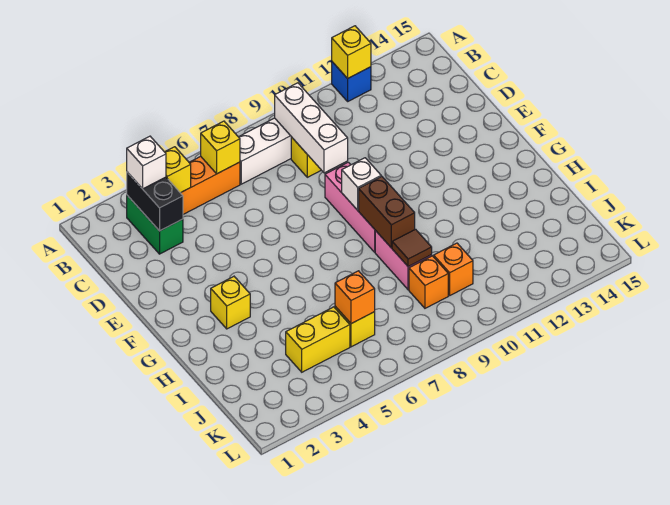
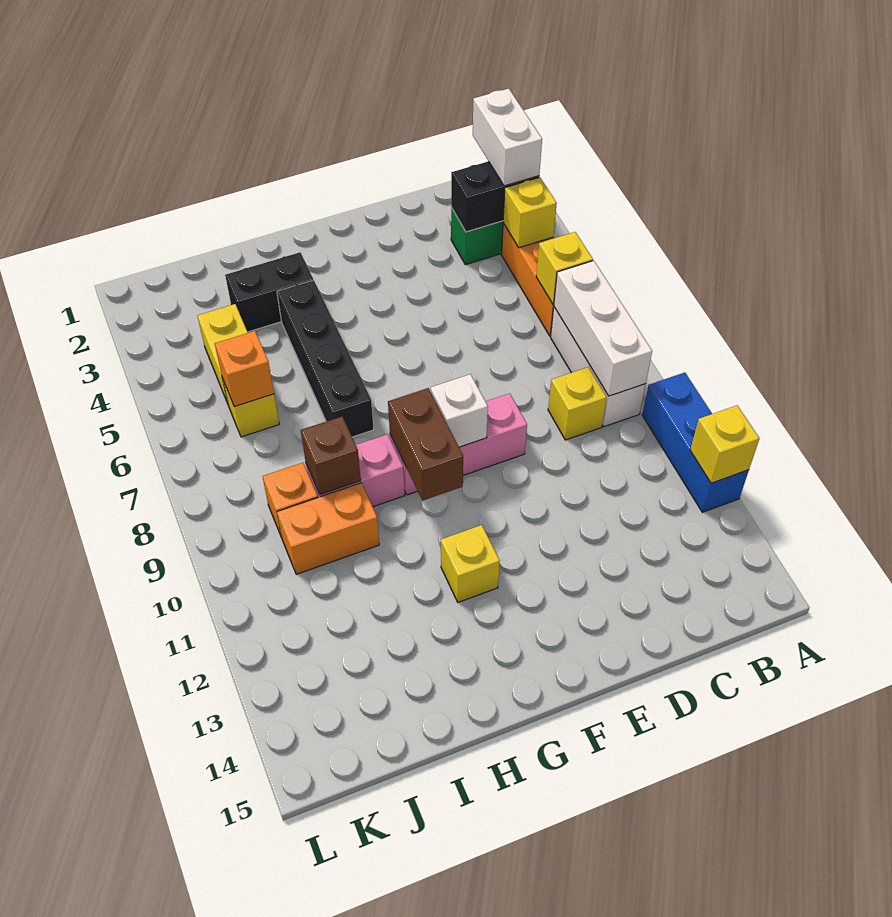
blue brick A12 level 1 -> blue brick A10:A12 level 1
white brick B3 level 3 -> white brick B2:B3 level 3
white brick B9:D9 level 2 -> white brick B7:B9 level 2
yellow brick G3 level 1 -> yellow brick G12 level 1
brown brick G9:H9 level 2 -> brown brick G9:G10 level 2
none -> black brick H3:I3 level 1
none -> black brick H4:H7 level 1
brown tile I9 level 2 -> brown brick I9 level 2
orange brick J10 level 1 -> orange brick I10:J10 level 1

